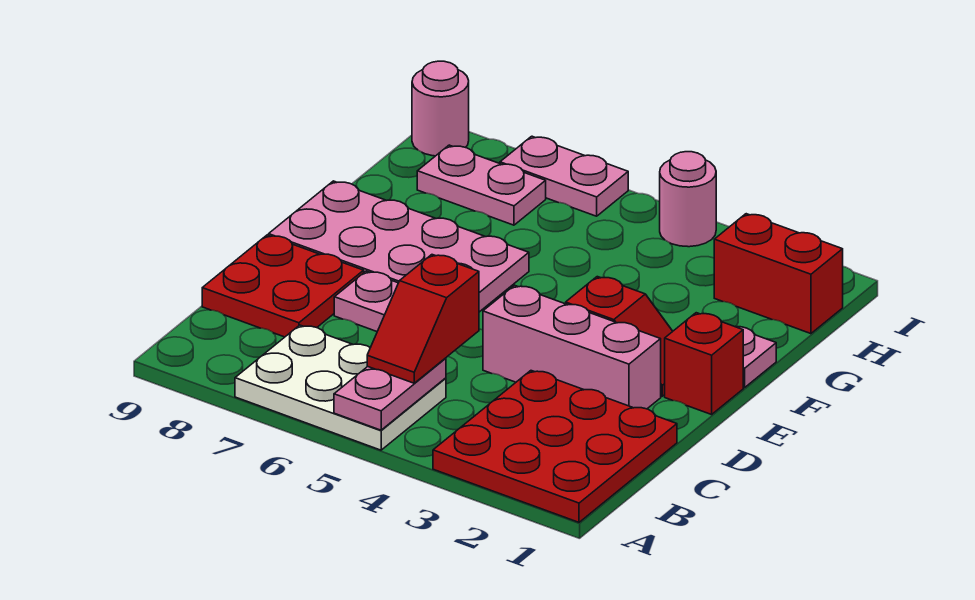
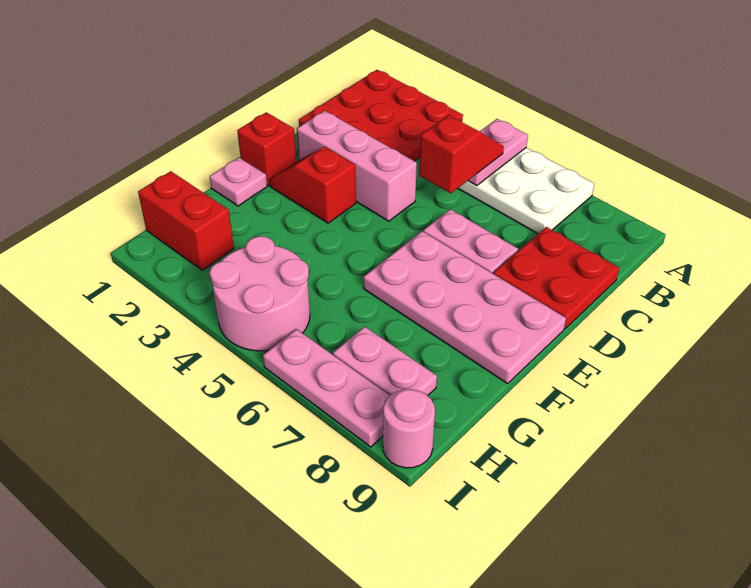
pink round brick I4 level 1 -> pink round brick H4:I5 level 1
pink plate I6:I7 level 1 -> pink plate I6:I8 level 1

